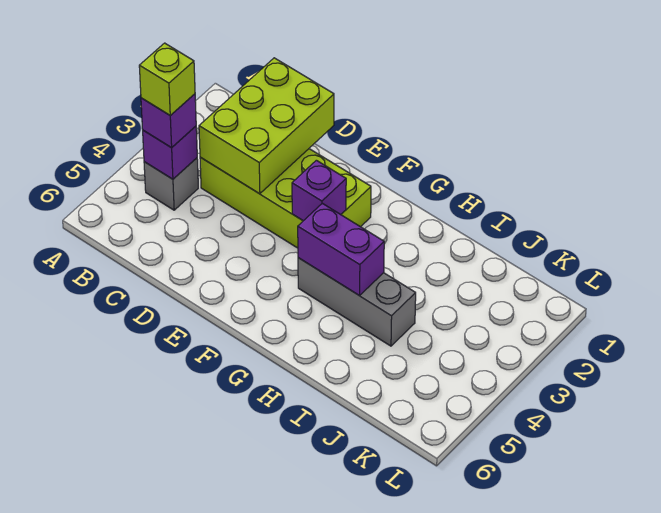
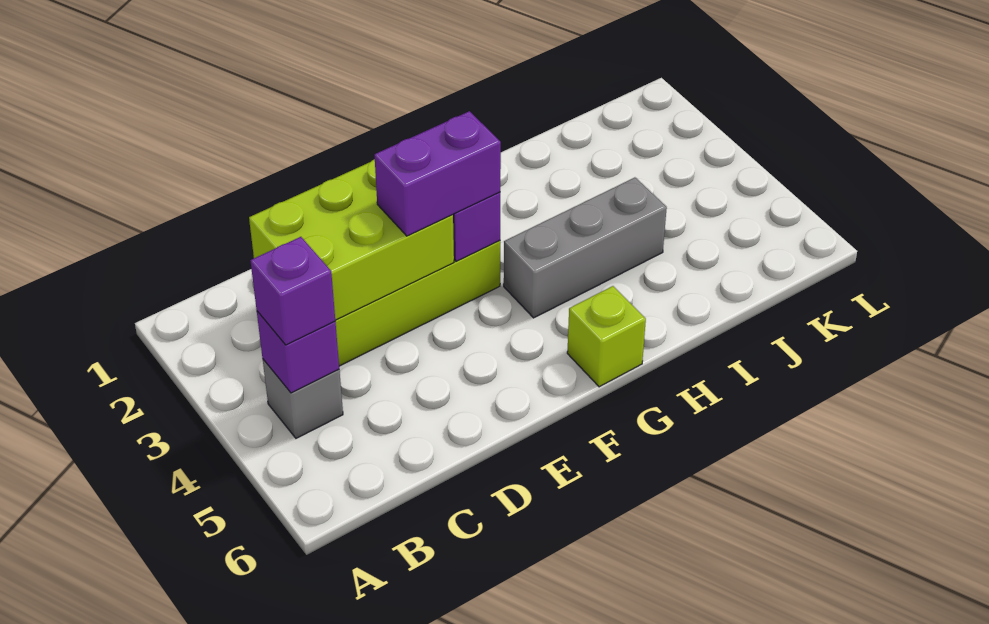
lime brick B4 level 4 -> lime brick G6 level 1
lime brick C1:D3 level 2 -> lime brick C2:E3 level 2
purple brick G4:H4 level 2 -> purple brick E3:F3 level 3

